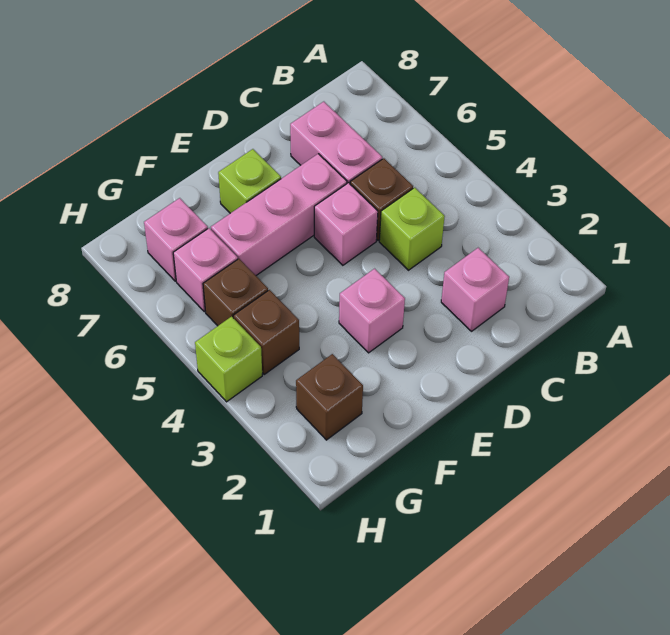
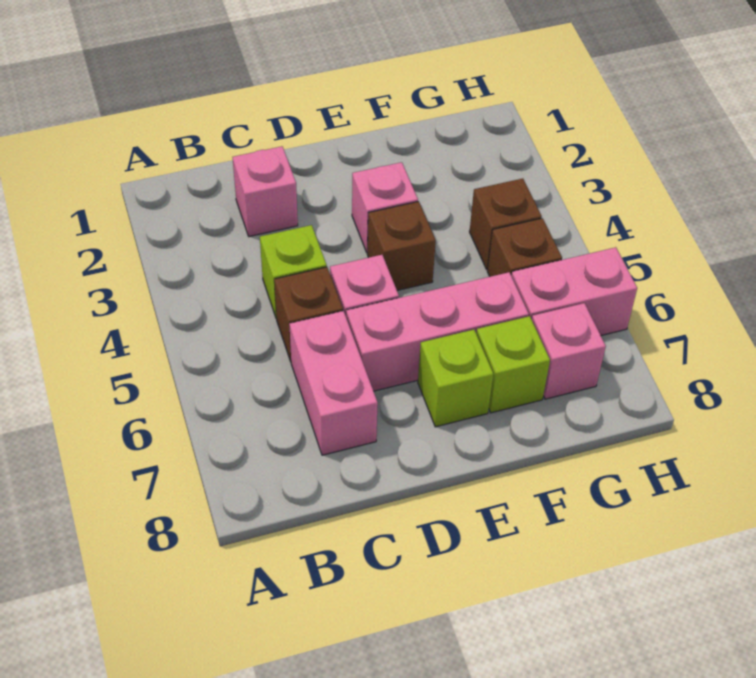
brown brick G2 level 1 -> brown brick E4 level 1
pink brick G6 level 1 -> pink brick G6:H6 level 1
lime brick H4 level 1 -> lime brick F7 level 1

